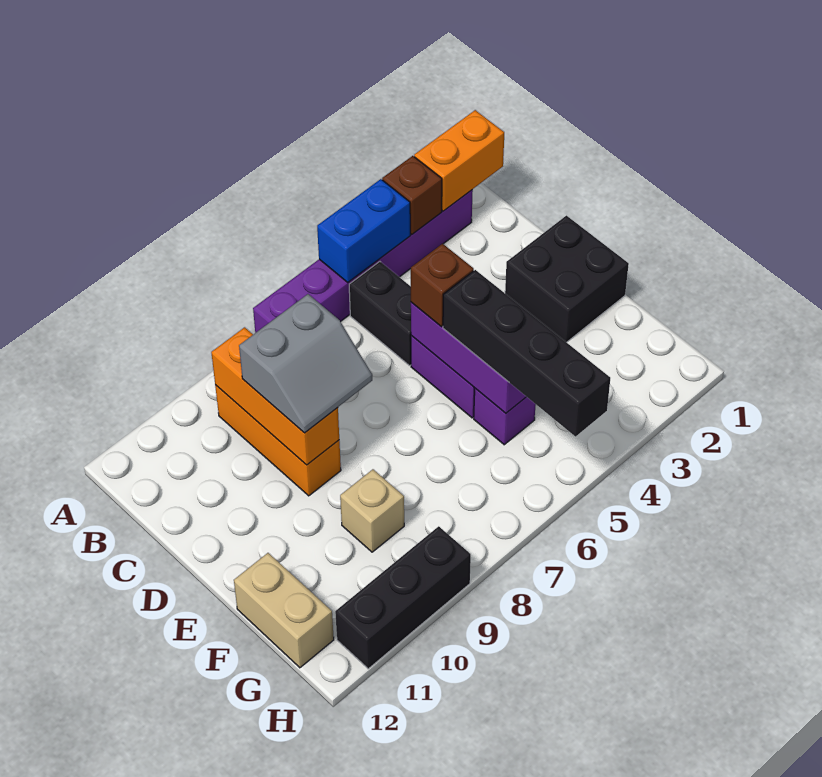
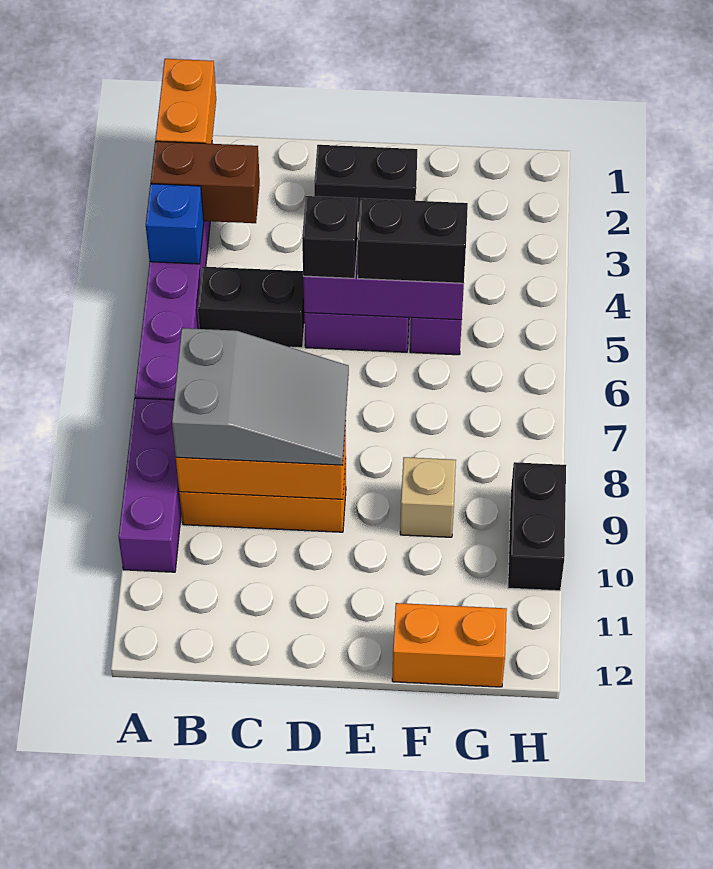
brown brick A3 level 2 -> brown brick A3:B3 level 2
blue brick A4:A5 level 2 -> blue brick A4 level 2
none -> purple brick A8:A10 level 1
grey slope C8:D9 level 3 top C -> grey slope B8:D9 level 3 top B
black brick D1:E2 level 1 -> black brick D2:E2 level 1
brown brick D5 level 3 -> black brick D5 level 3
black brick E5:H5 level 3 -> black brick E5:F5 level 3
tan brick F12:G12 level 1 -> orange brick F12:G12 level 1
black brick H9:H11 level 1 -> black brick H9:H10 level 1

